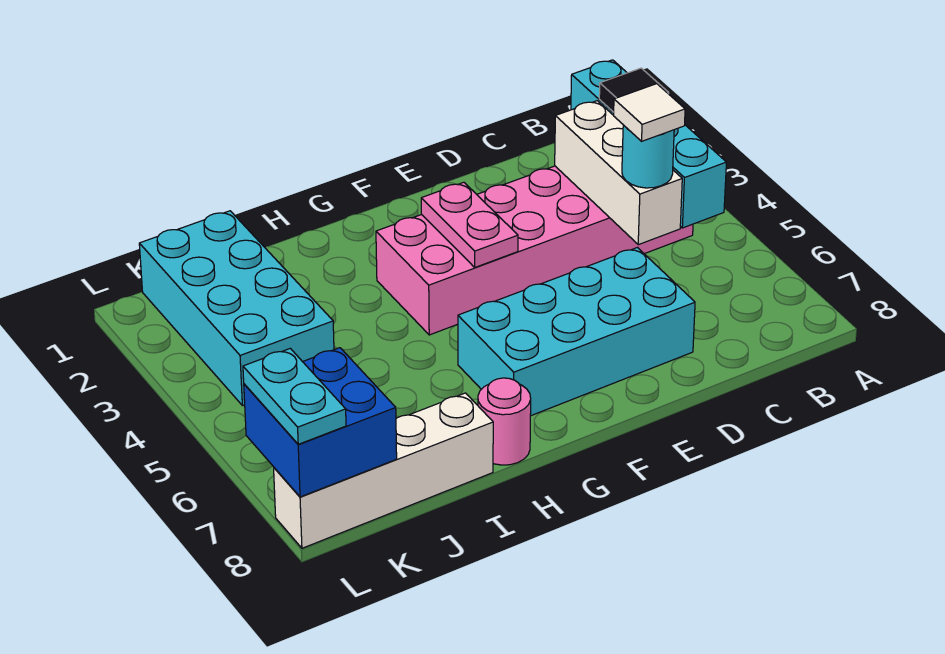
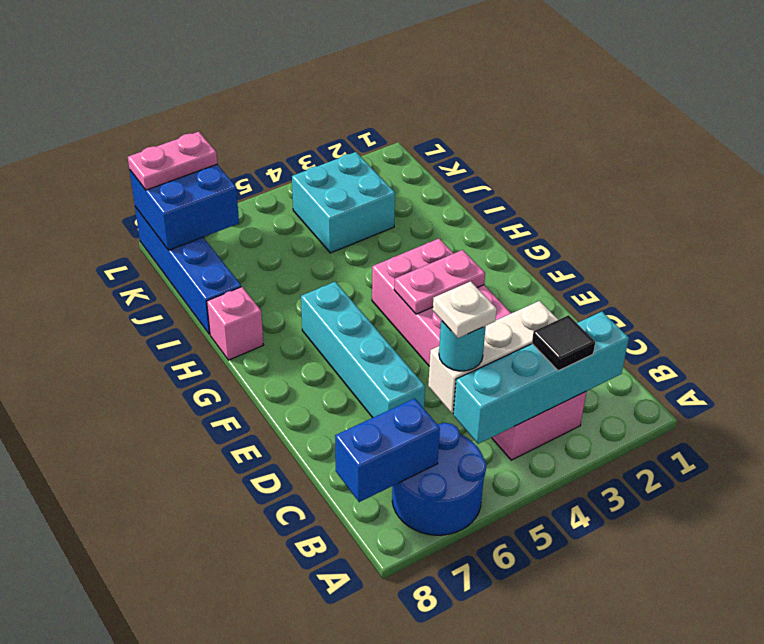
none -> blue round brick A6:B7 level 1
none -> blue brick B7:B8 level 2
white tile C5 level 4 -> white plate C5 level 4
cyan brick D6:G7 level 1 -> cyan brick D6:G6 level 1
pink round brick H8 level 1 -> pink brick H8 level 1
white brick I8:L8 level 1 -> blue brick I8:L8 level 1
cyan brick J1:K4 level 1 -> cyan brick J3:K4 level 1
cyan plate L7:L8 level 3 -> pink plate L7:L8 level 3

